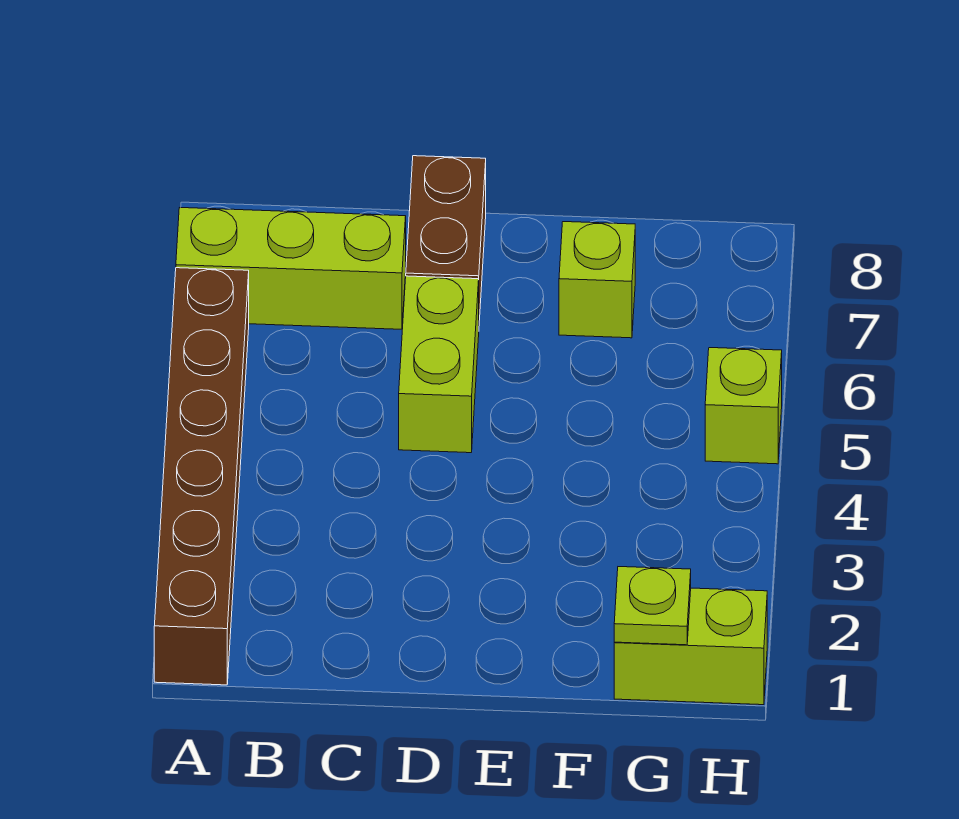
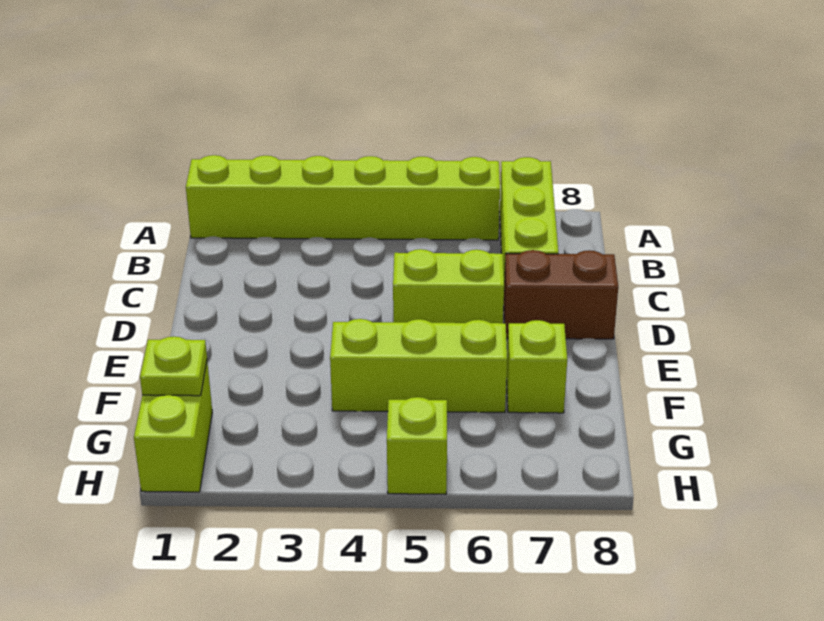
brown brick A1:A6 level 1 -> lime brick A1:A6 level 1
none -> lime brick F4:F6 level 1

